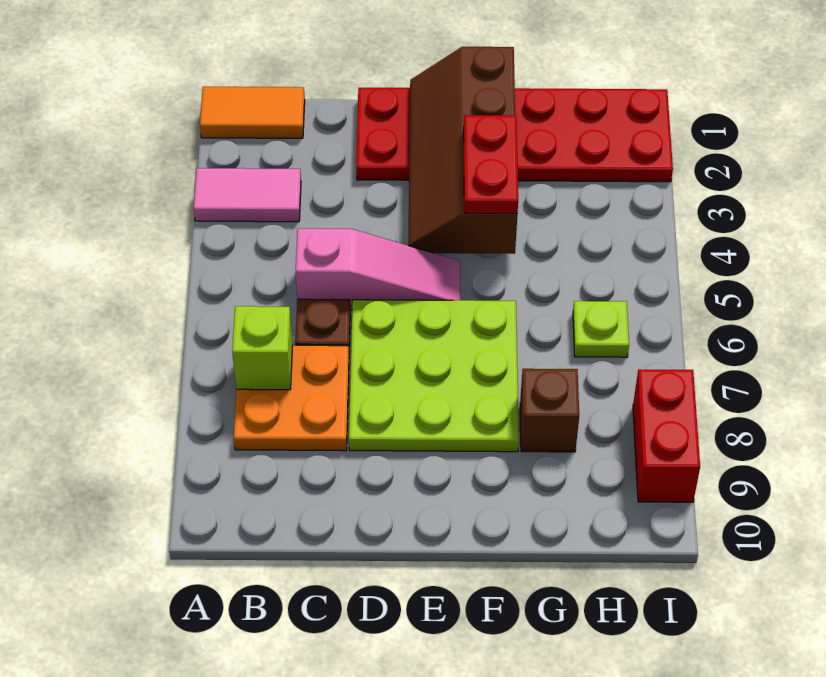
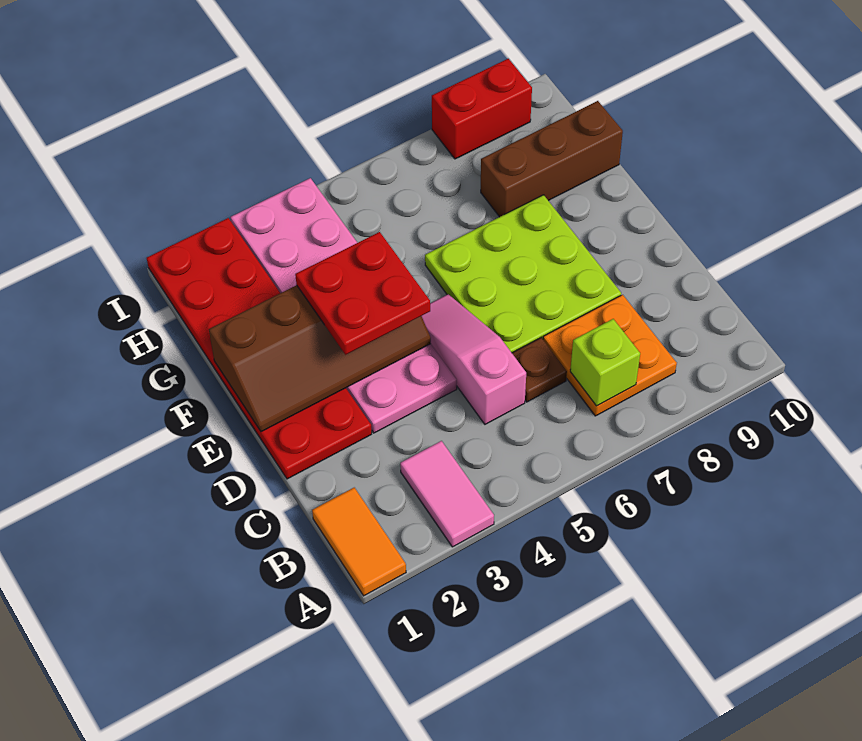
none -> pink plate D3:I4 level 1
red plate F3:F4 level 3 -> red plate E3:F4 level 3
brown brick G8 level 1 -> brown brick G8:G10 level 1
lime plate H6 level 1 -> none

